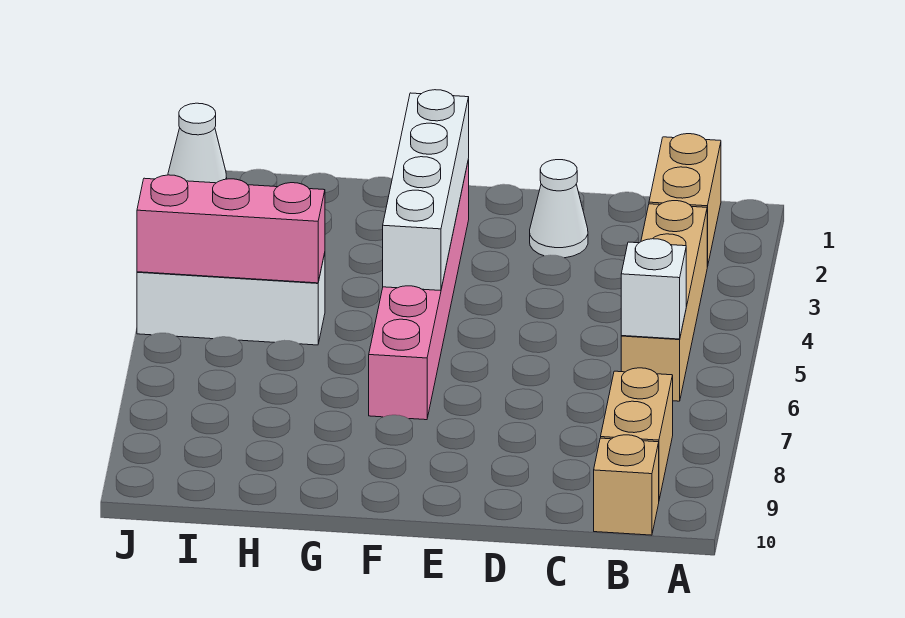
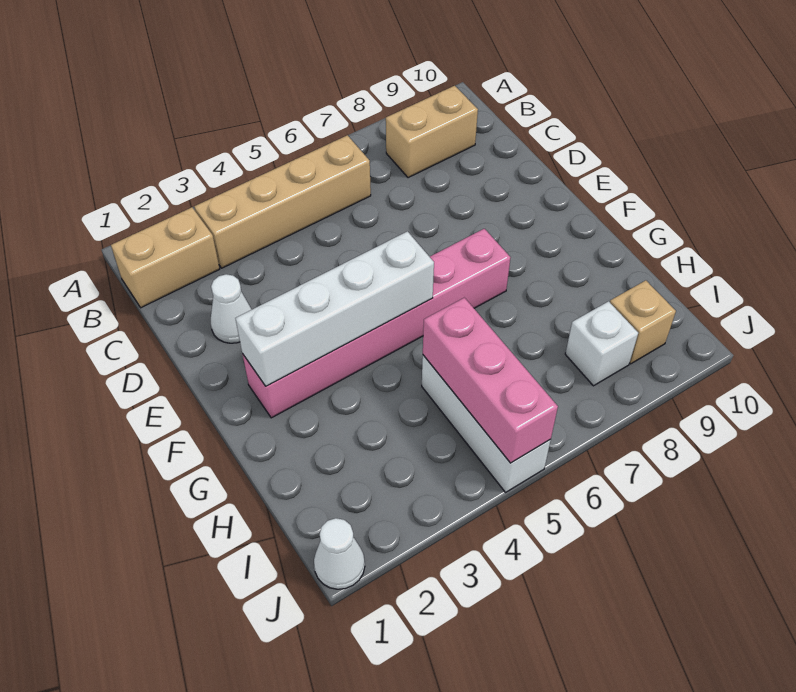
white brick B6 level 2 -> white brick I8 level 1
tan brick B10 level 1 -> tan brick I9 level 1

